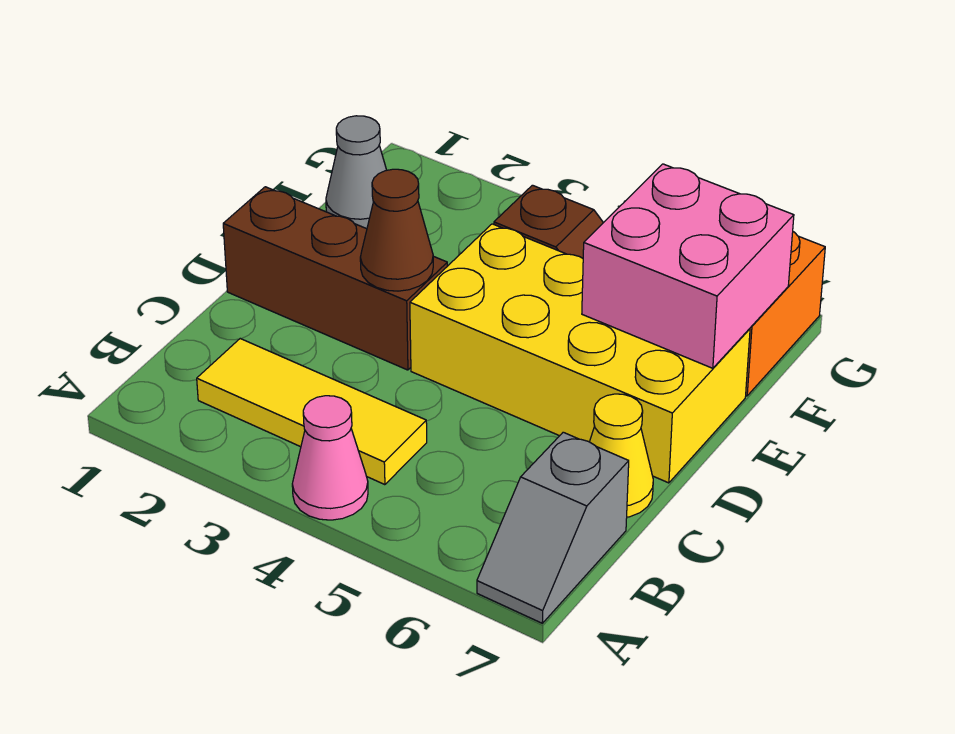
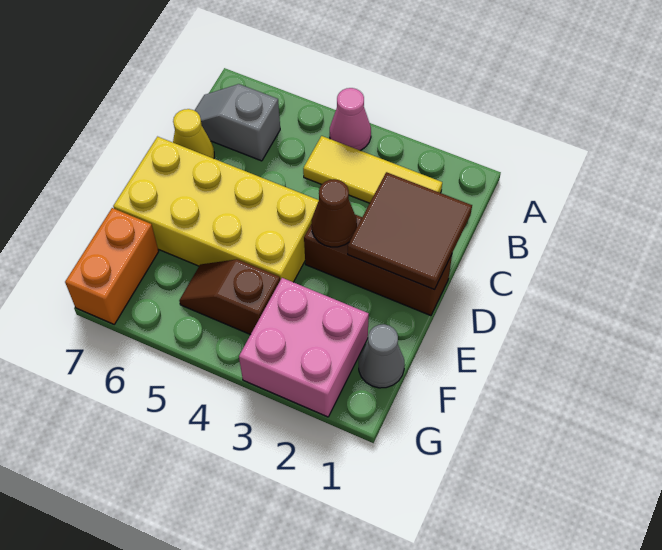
grey slope A7:B7 level 1 top B -> grey slope B6:B7 level 1 top 6
none -> brown tile C1:D2 level 2
pink brick E6:F7 level 2 -> pink brick F2:G3 level 1

